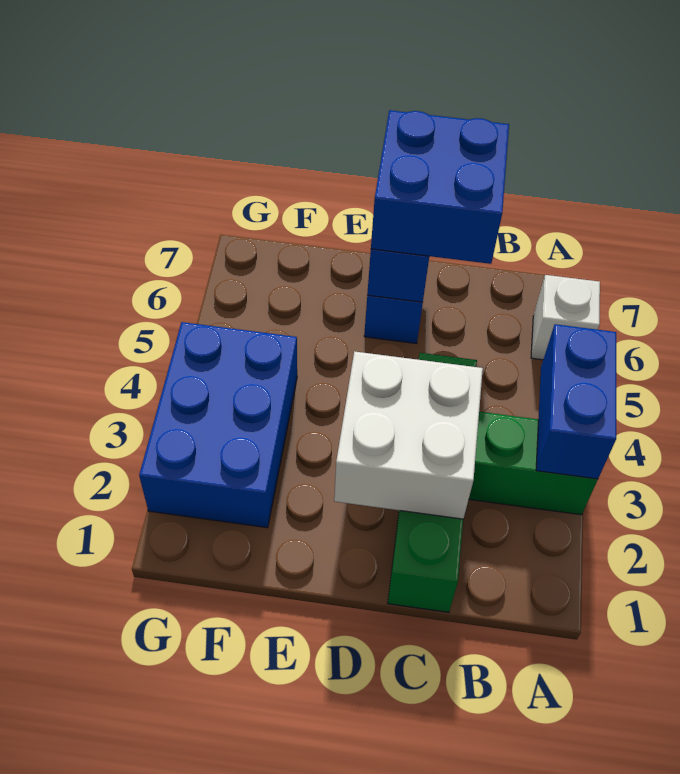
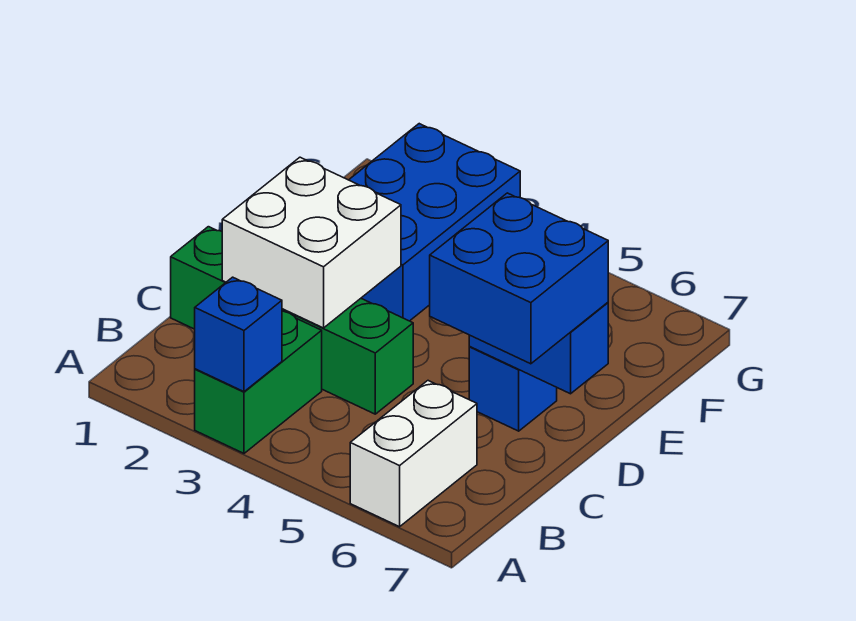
blue brick A3:A4 level 2 -> blue brick A3 level 2
white brick A6 level 1 -> white brick A6:B6 level 1
blue brick F2:G4 level 1 -> blue brick E2:G3 level 1

